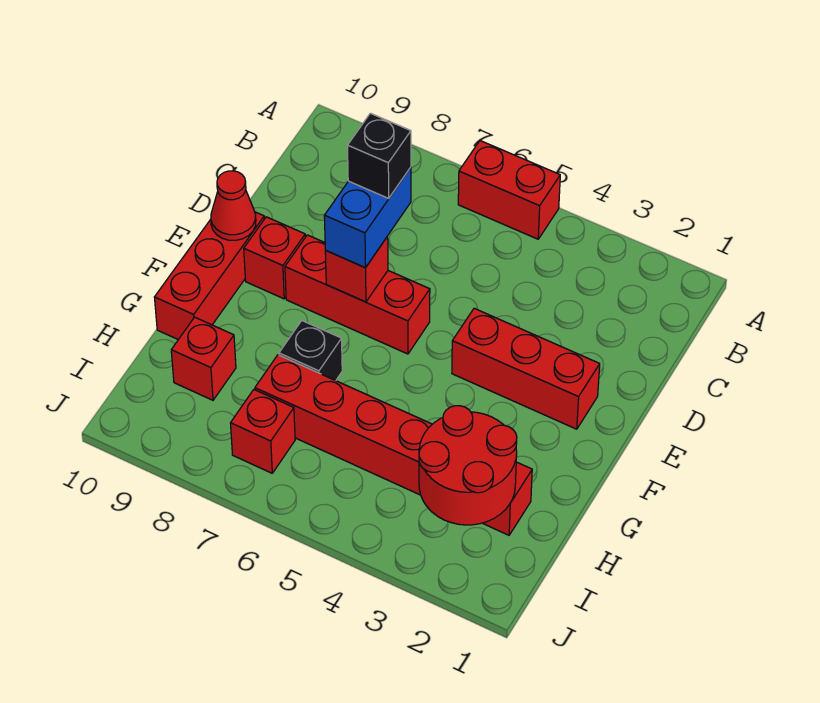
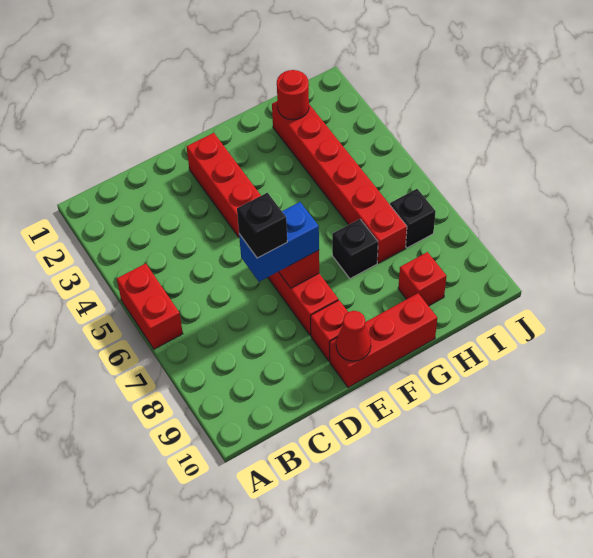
red round brick H2:I3 level 2 -> red round brick H2 level 2
red brick I7 level 1 -> black brick I7 level 1

